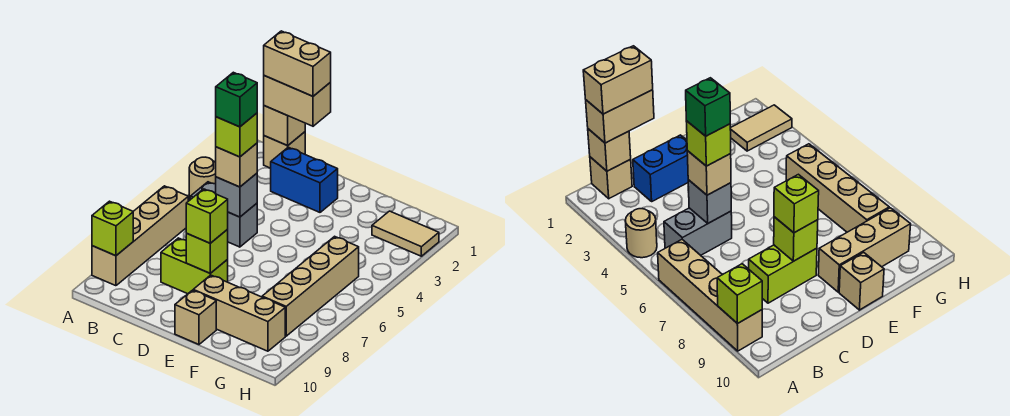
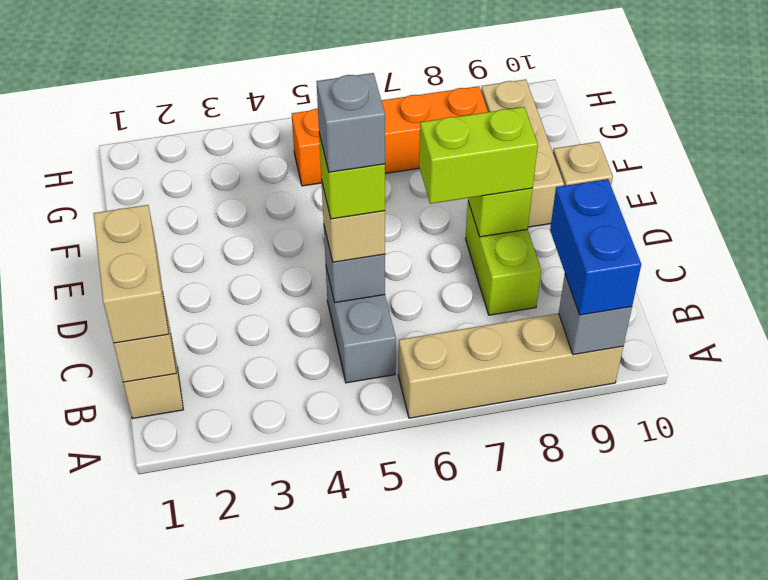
tan round brick A4 level 1 -> none
lime brick A9 level 2 -> grey brick A9 level 2
tan brick B1:C1 level 4 -> none
blue brick C2:D2 level 1 -> blue brick A9:B9 level 3
green brick C5 level 5 -> grey brick C5 level 5
lime brick D8 level 3 -> lime brick D7:D8 level 3
tan tile G2:H2 level 1 -> none
tan brick G5:G8 level 1 -> orange brick G5:G8 level 1

